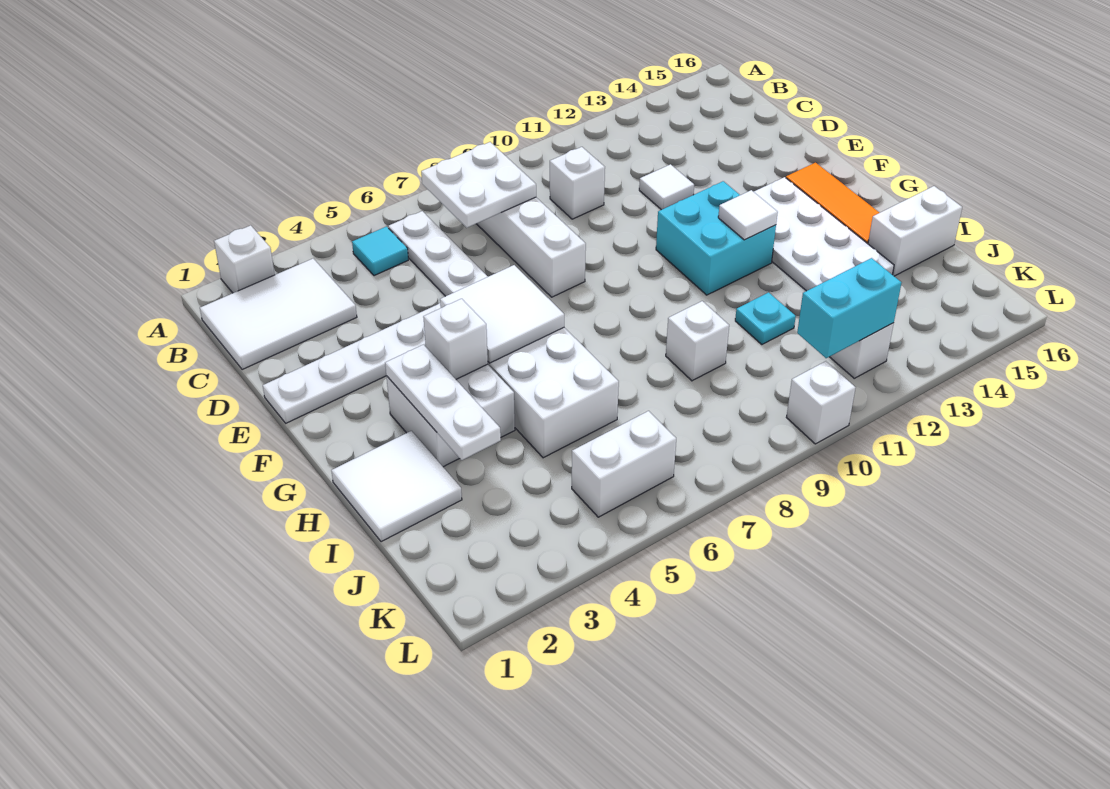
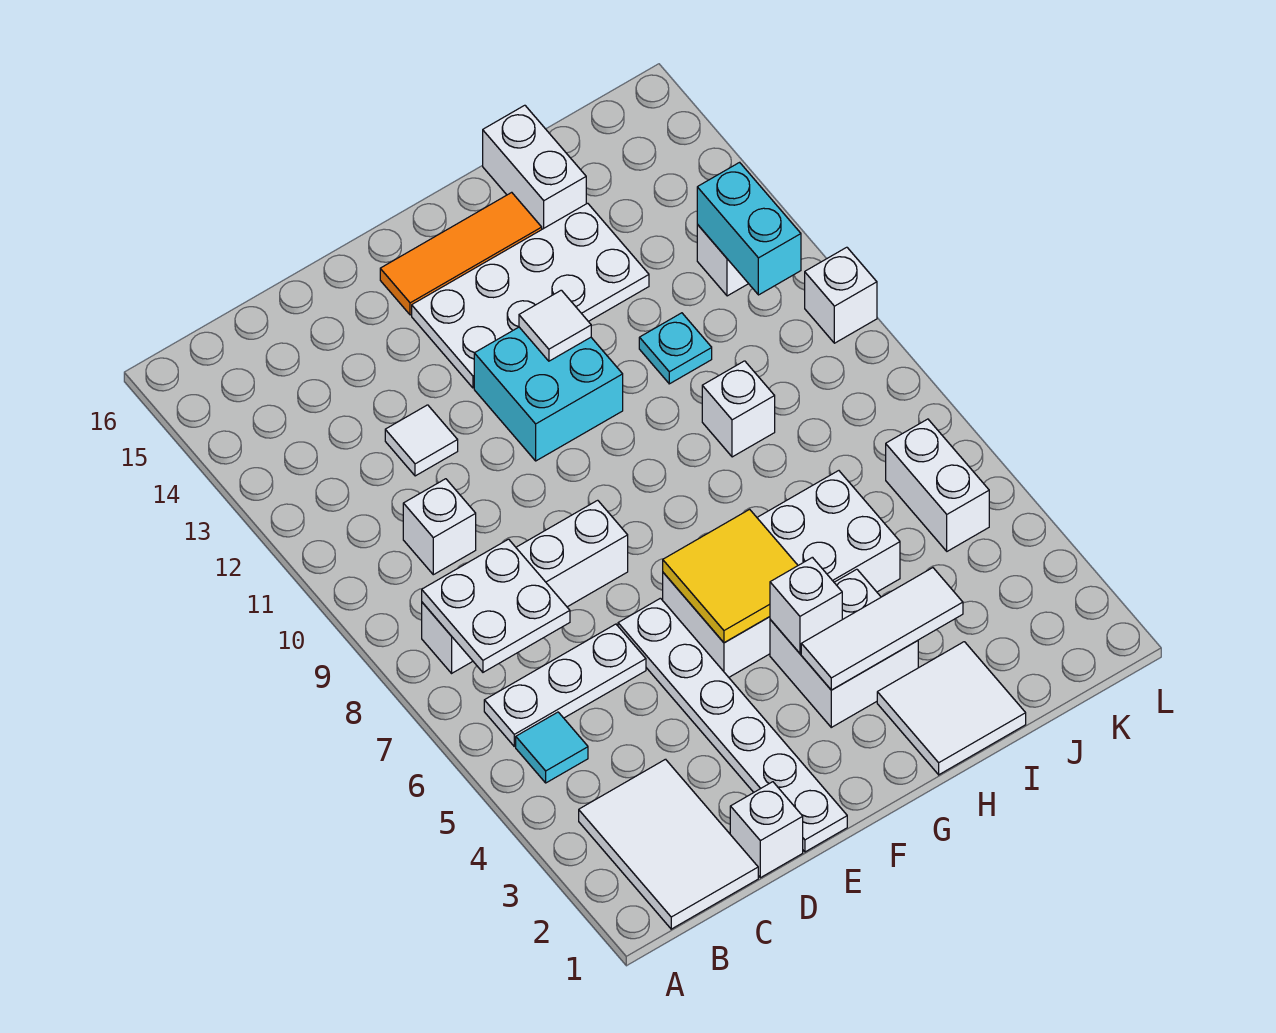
white brick A2 level 1 -> white brick D1 level 1
white tile F5:G6 level 2 -> yellow tile F5:G6 level 2
white plate G3:I3 level 2 -> white tile G3:I3 level 2

